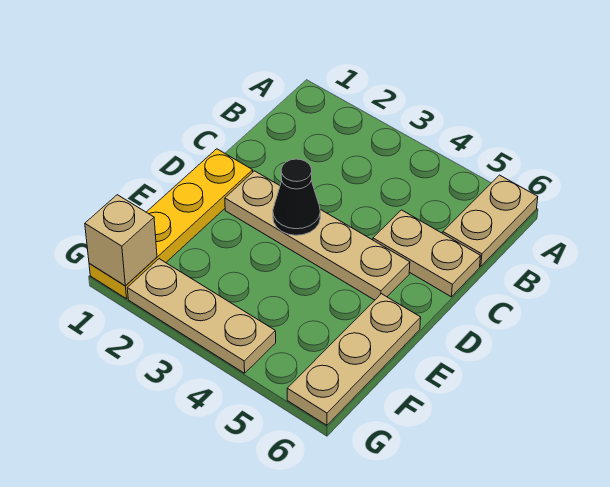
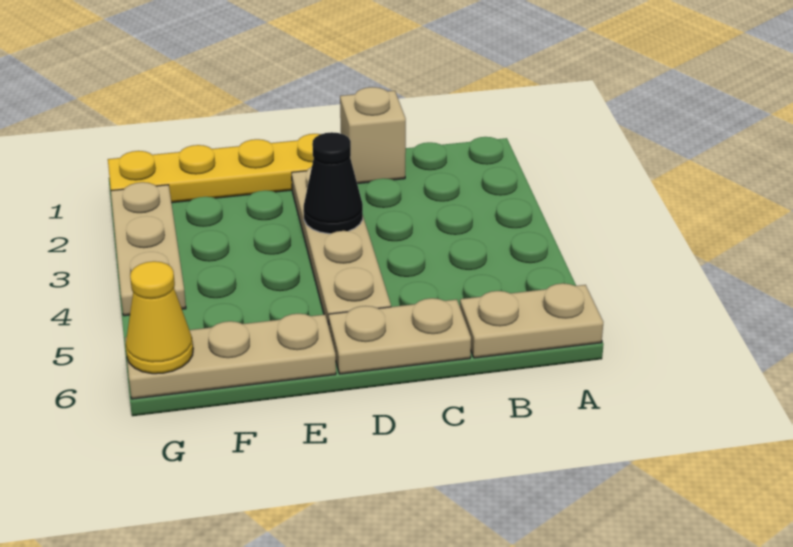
tan plate C5:C6 level 1 -> tan plate C6:D6 level 1
tan brick G1 level 2 -> tan brick C1 level 1
none -> yellow cone G6 level 2

